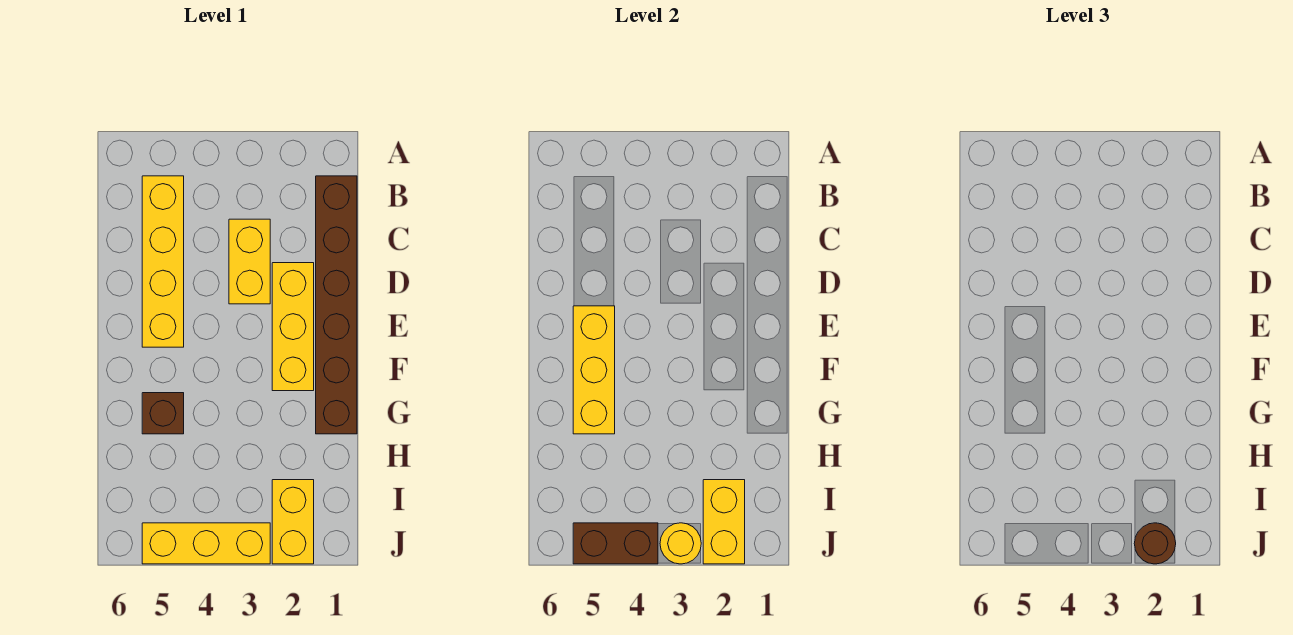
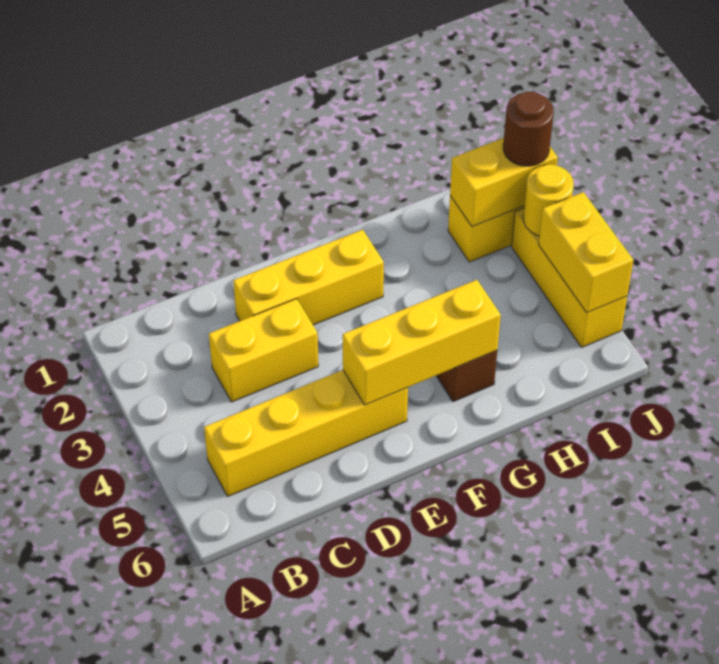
brown brick B1:G1 level 1 -> none
brown brick J4:J5 level 2 -> yellow brick J4:J5 level 2

